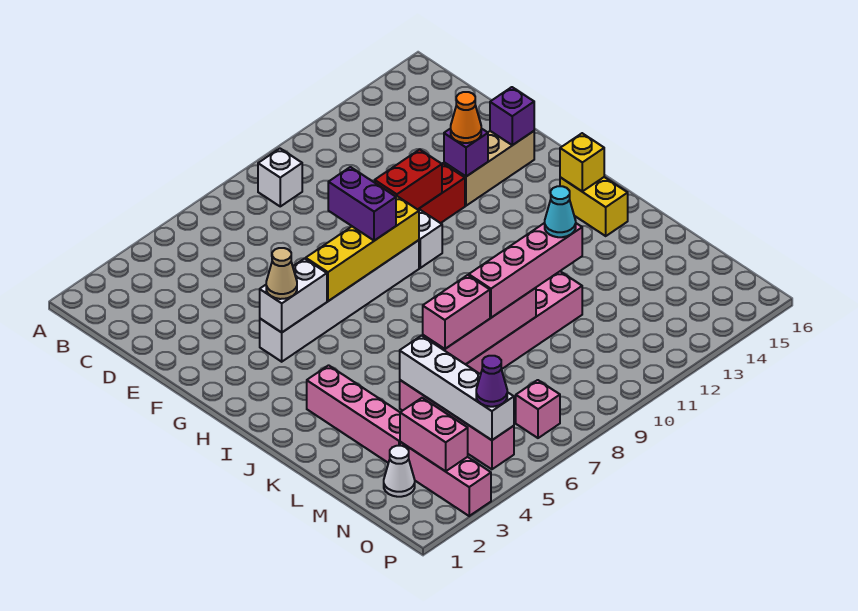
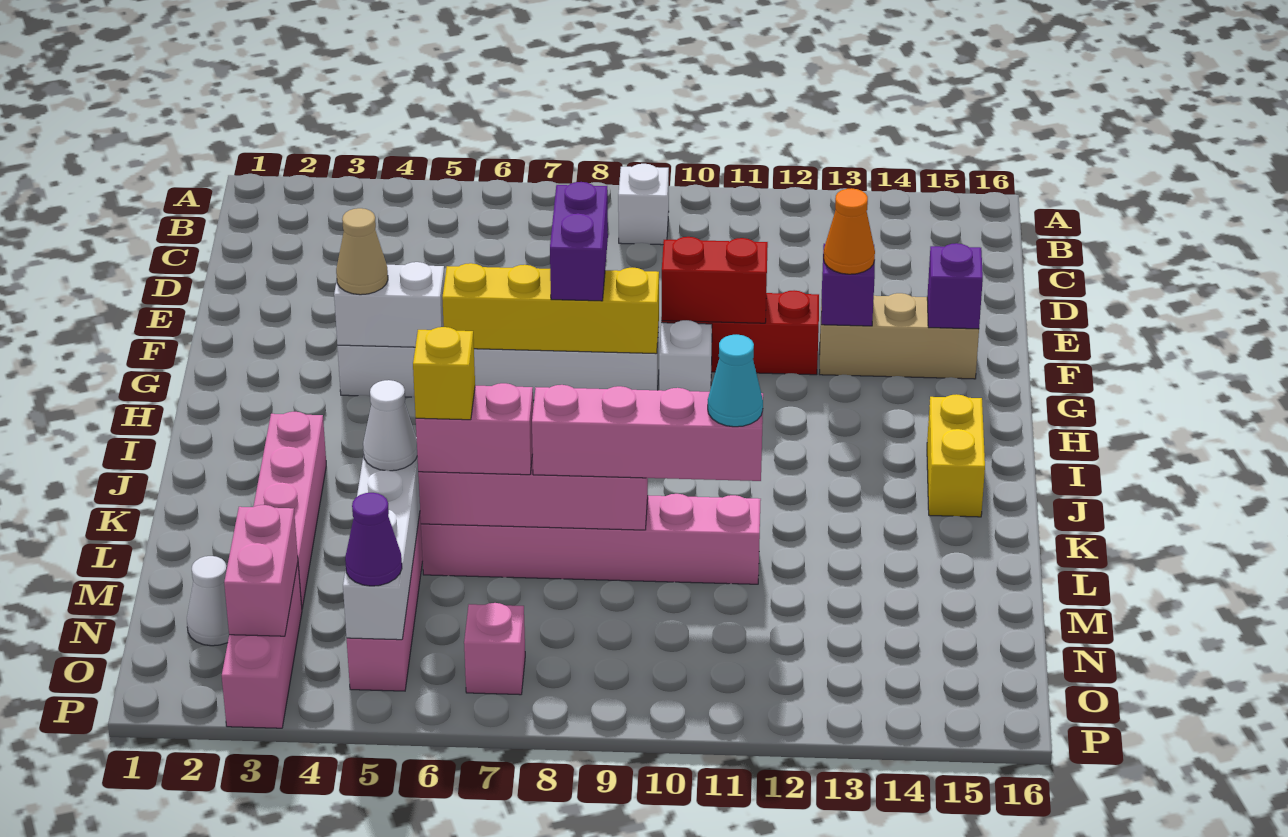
yellow brick I15 level 2 -> yellow brick L6 level 4
none -> white cone L5 level 3

